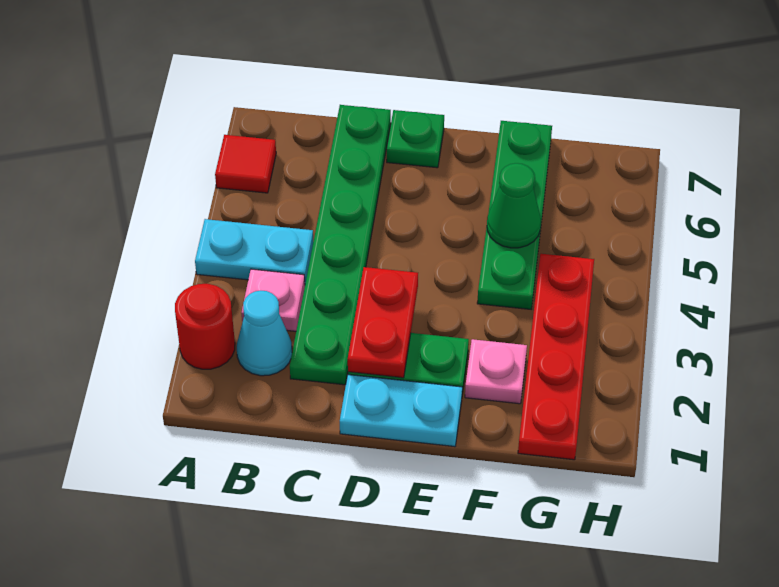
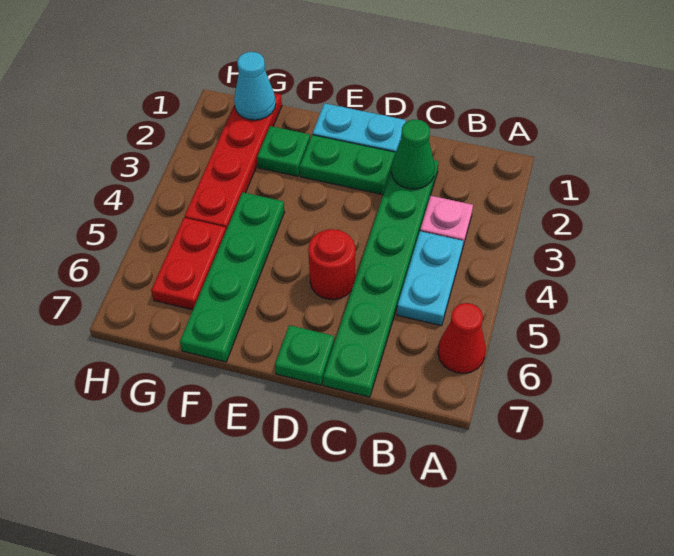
red round brick A2 level 1 -> red round brick D5 level 1
cyan plate A4:B4 level 1 -> cyan plate B4:B5 level 1
red tile A6 level 1 -> red cone A6 level 1
cyan cone B2 level 1 -> cyan cone G1 level 2
red plate D2:D3 level 2 -> red plate G5:G6 level 1
pink plate F2 level 1 -> green plate F2 level 1
green cone F5 level 2 -> green cone C2 level 2

